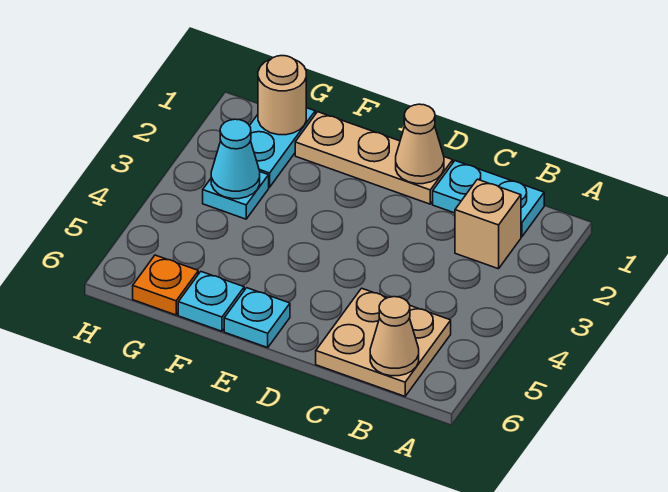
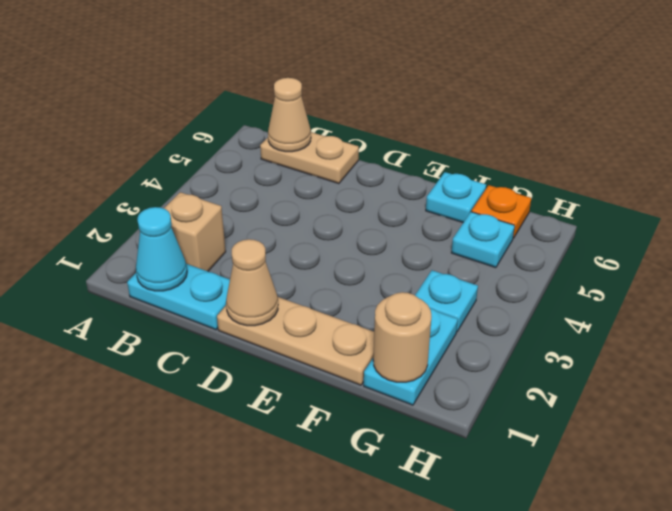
tan plate B5:C6 level 1 -> tan plate B6:C6 level 1
cyan plate E6 level 1 -> cyan plate G5 level 1
cyan cone G3 level 2 -> cyan cone B1 level 2

